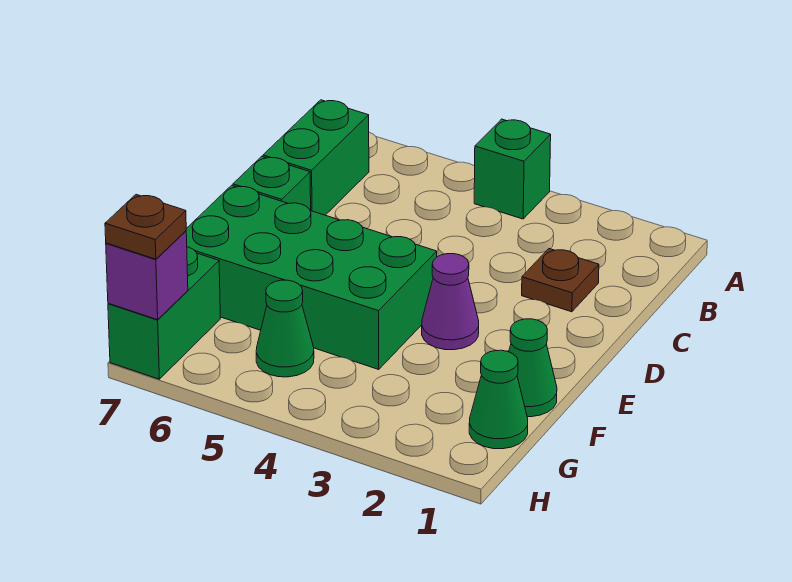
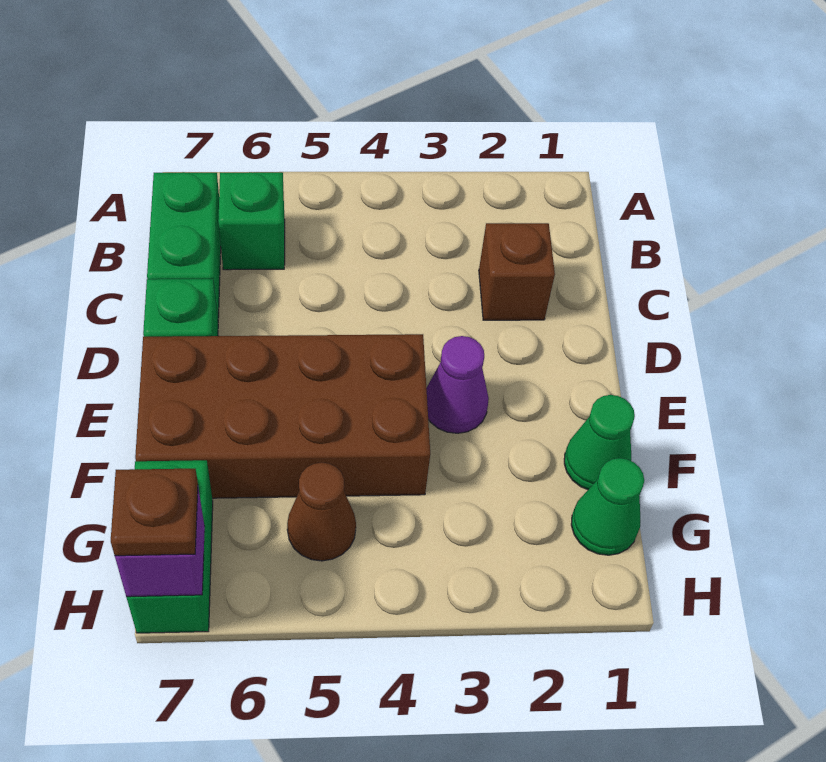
green brick A4 level 1 -> green brick B6 level 1
brown plate C2 level 1 -> brown brick C2 level 1
green brick E4:F7 level 1 -> brown brick E4:F7 level 1
green cone G5 level 1 -> brown cone G5 level 1

